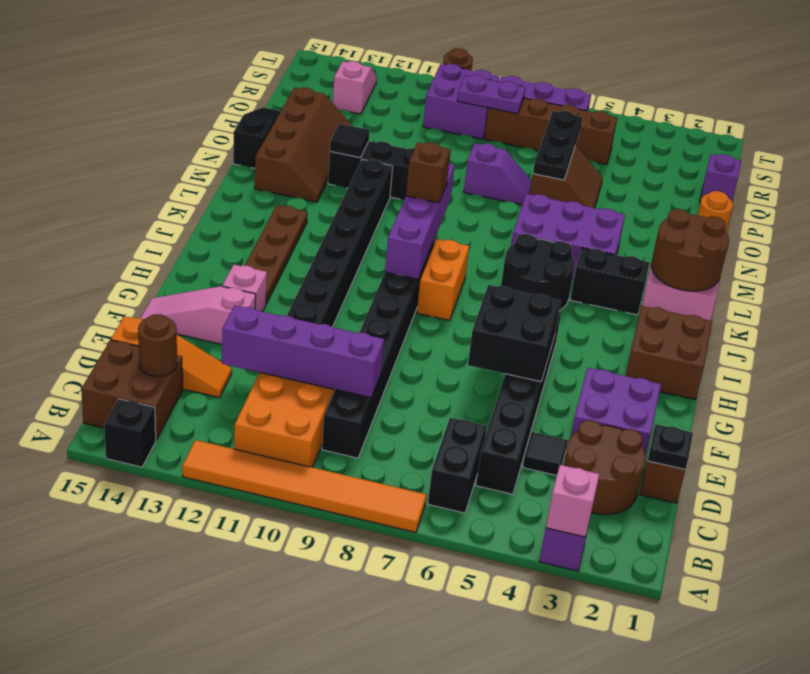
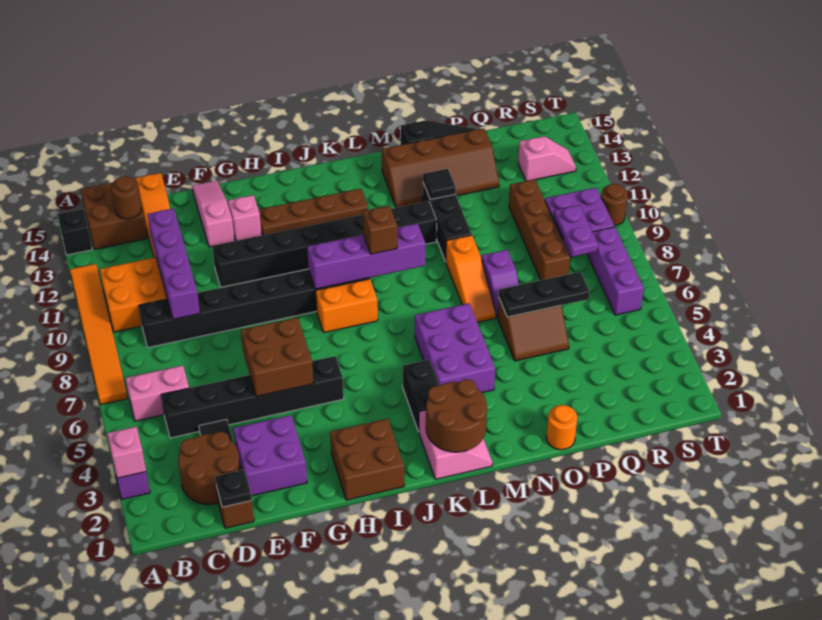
black brick B6:C6 level 1 -> pink brick B6:C6 level 1
black brick F5:G6 level 2 -> brown brick F5:G6 level 2
black round brick J5:K6 level 1 -> none
none -> orange slope N7:N9 level 1 top 9
purple brick Q1 level 1 -> none
brown brick R5:R8 level 1 -> brown brick Q8:Q11 level 1

